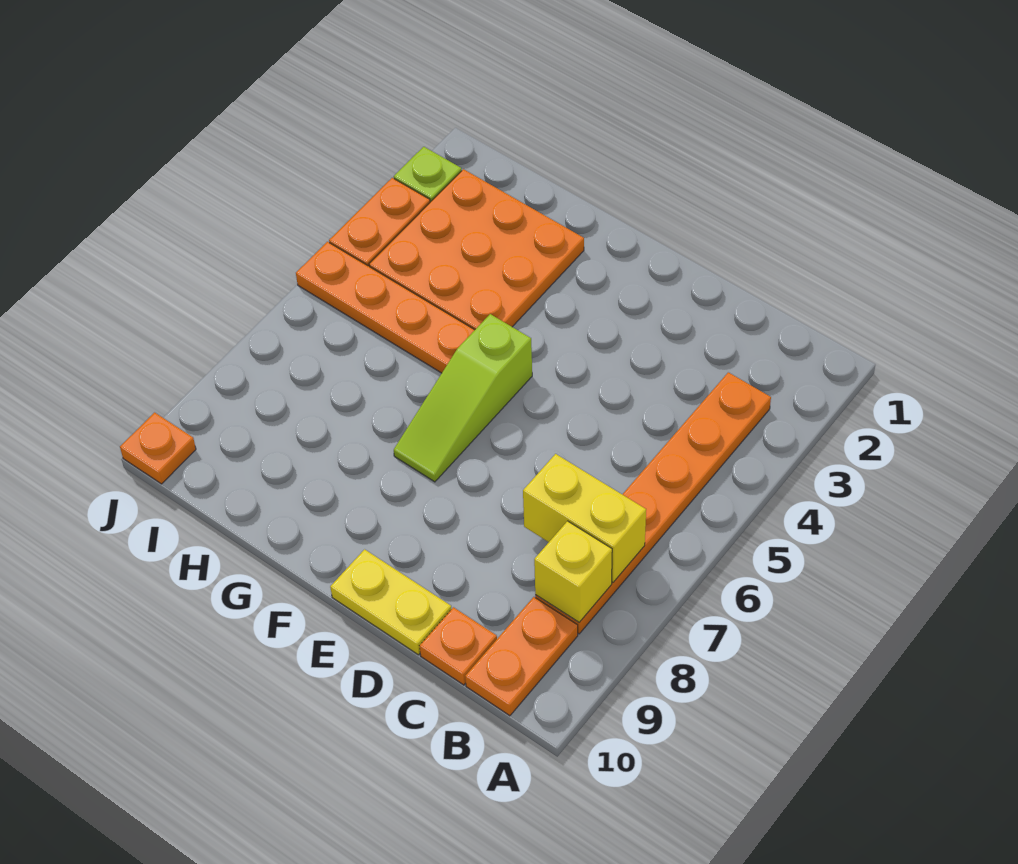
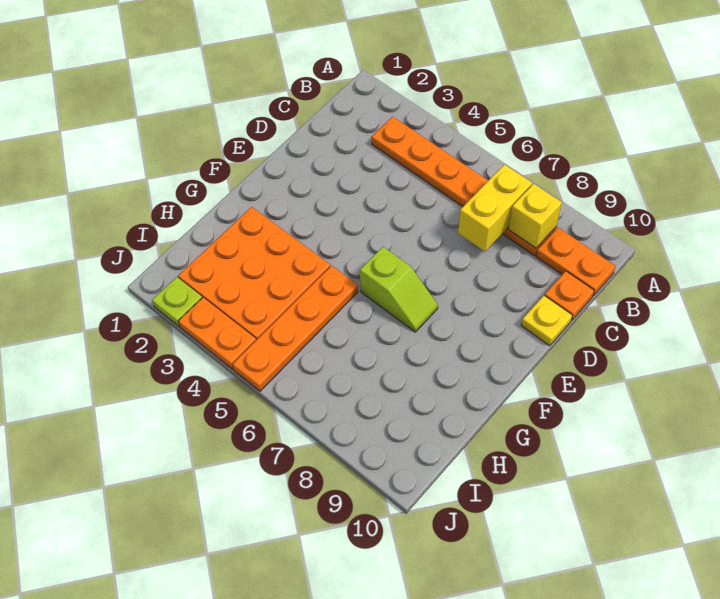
yellow plate D10:E10 level 1 -> yellow plate D10 level 1
lime slope F5:F7 level 1 top 5 -> lime slope F6:F7 level 1 top 6
orange plate J10 level 1 -> none

